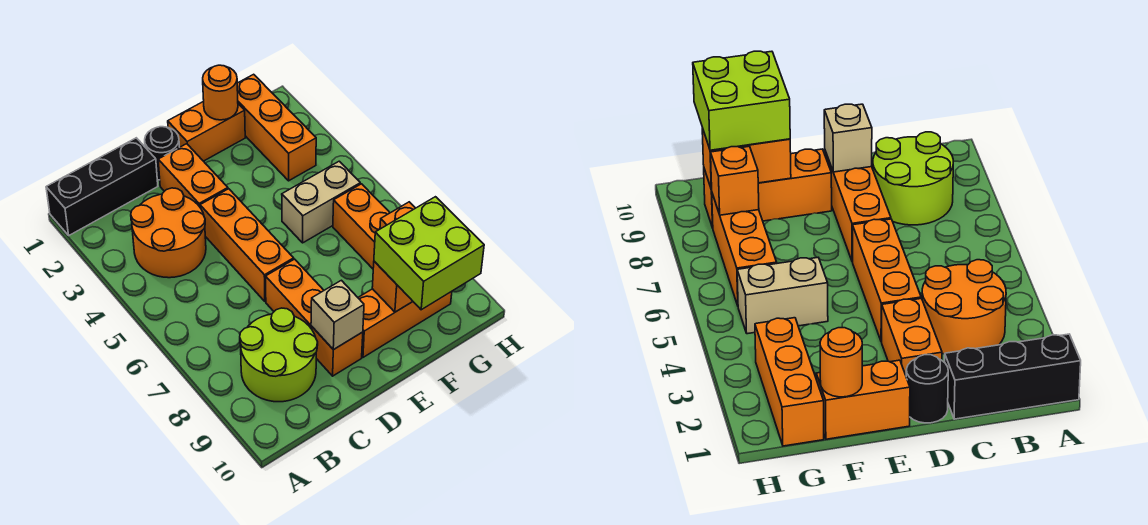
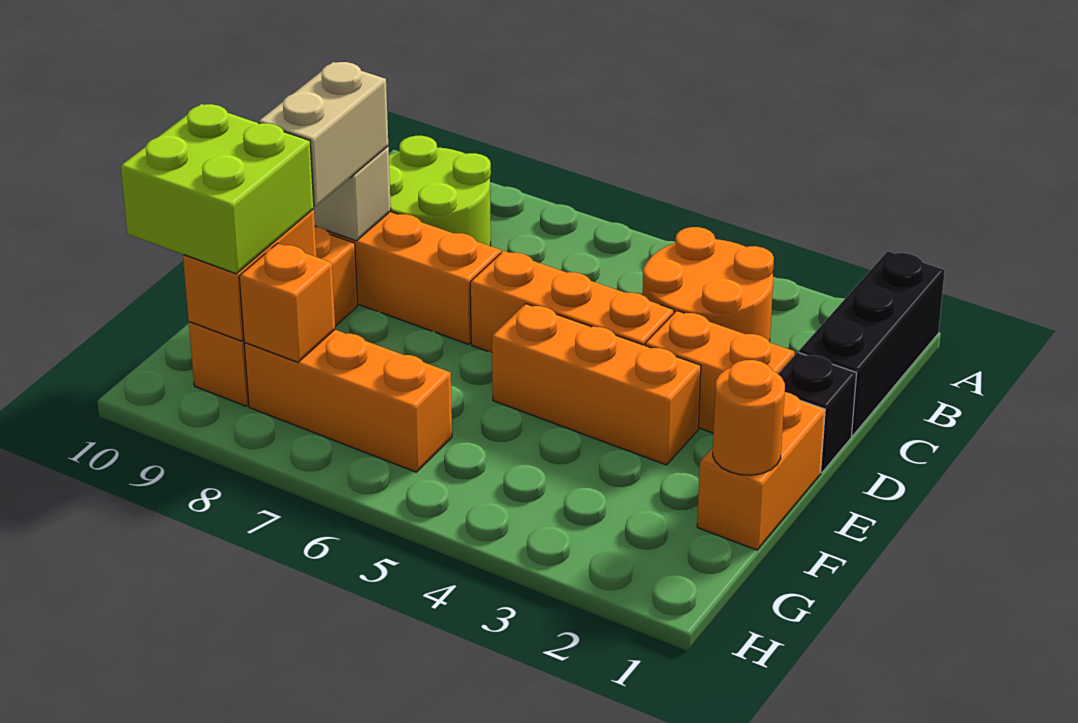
black round brick D1 level 1 -> black brick D1 level 1
tan brick F5:G5 level 1 -> tan brick D9:E9 level 3
orange brick G1:G3 level 1 -> orange brick E3:E5 level 1

